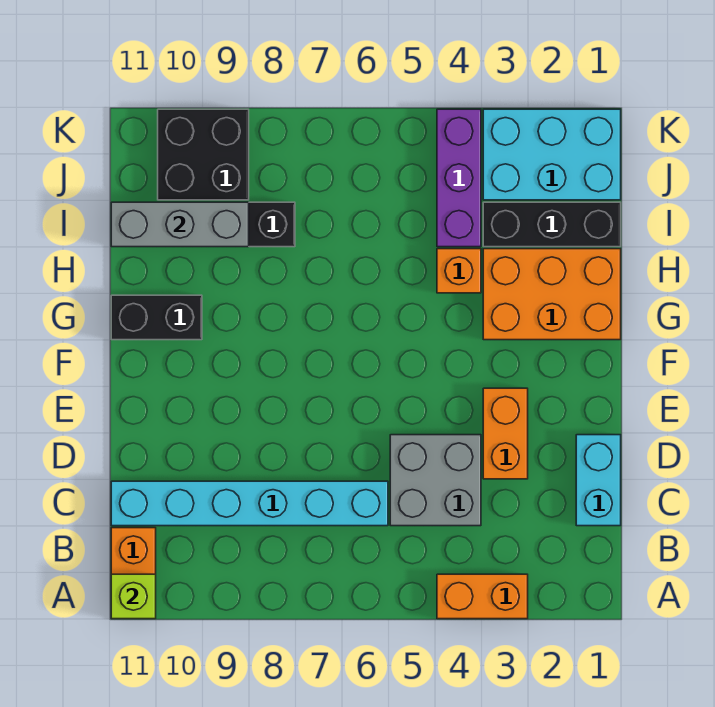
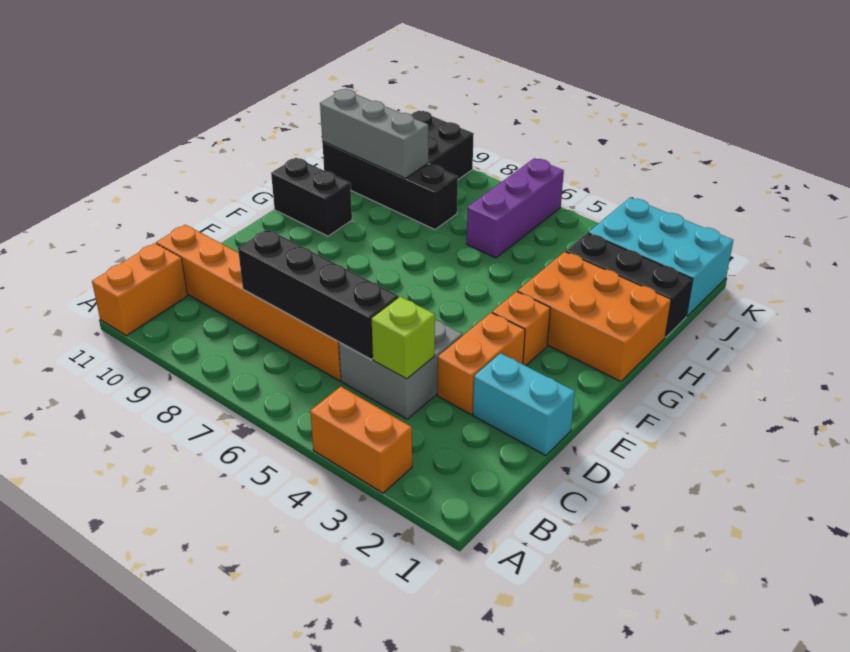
lime brick A11 level 2 -> lime brick C4 level 2
cyan brick C1:D1 level 1 -> cyan brick D1:D2 level 1
none -> black brick C5:C8 level 2
cyan brick C6:C11 level 1 -> orange brick C6:C11 level 1
orange brick H4 level 1 -> orange brick F3 level 1
purple brick I4:K4 level 1 -> purple brick I6:K6 level 1

